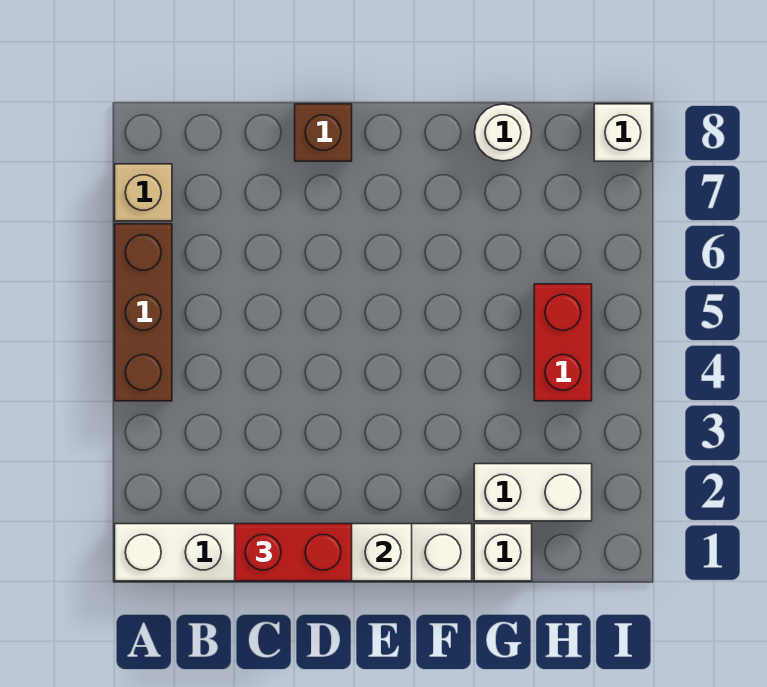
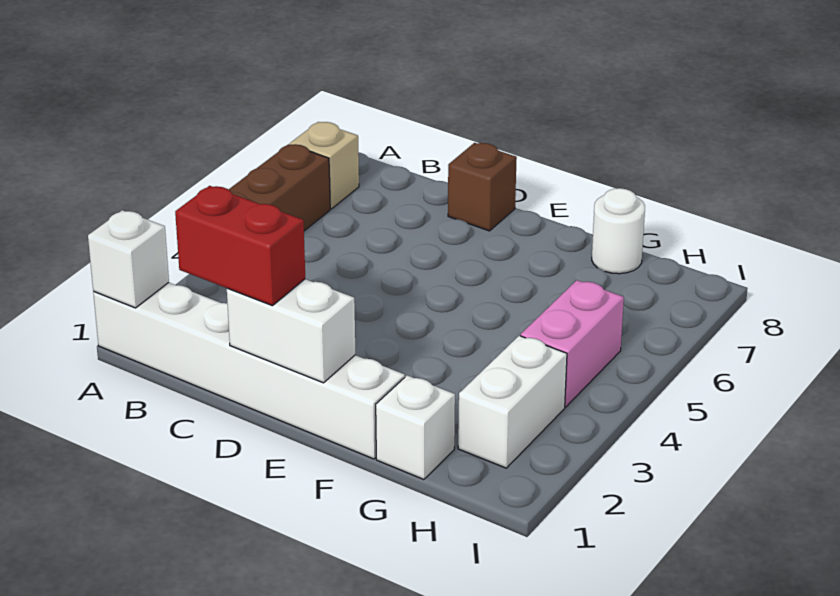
white brick G2:H2 level 1 -> white brick H2:H3 level 1
red brick H4:H5 level 1 -> pink brick H4:H5 level 1
white brick I8 level 1 -> white brick A1 level 2

